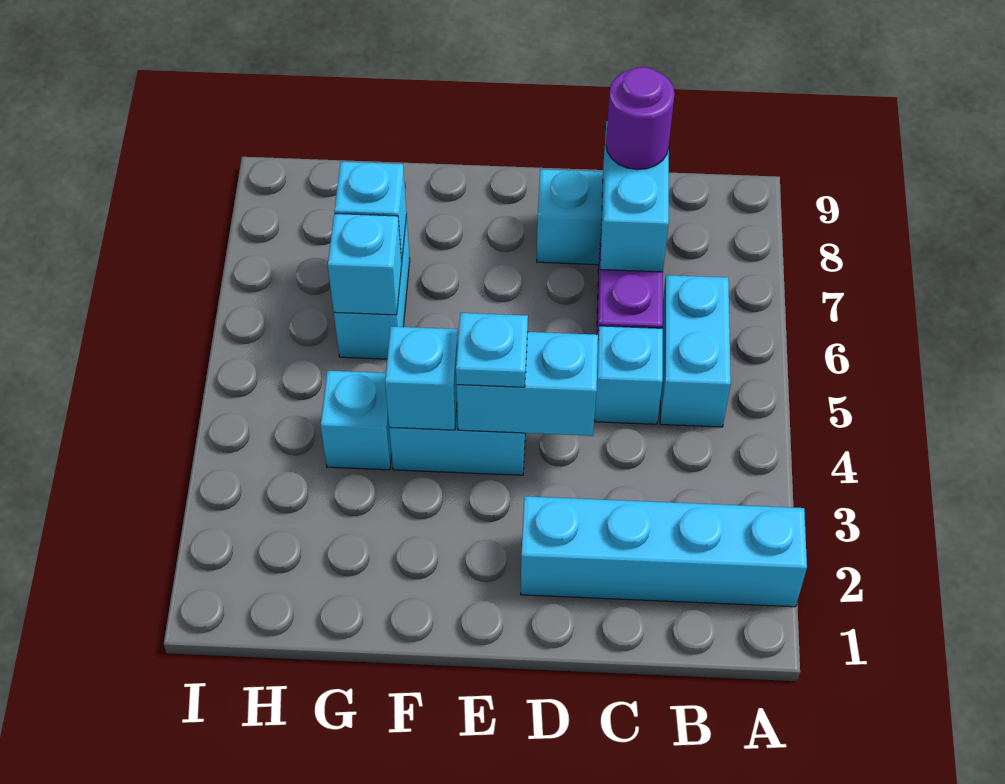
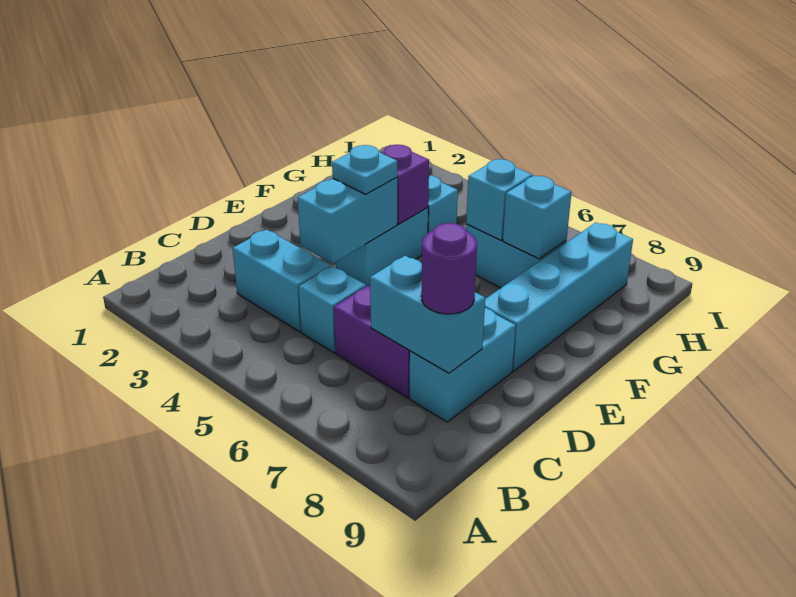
cyan brick A2:D2 level 1 -> cyan brick E8:H8 level 1
cyan brick B5:B6 level 1 -> cyan brick C3:C4 level 1
cyan brick F4 level 2 -> purple brick F4 level 2

